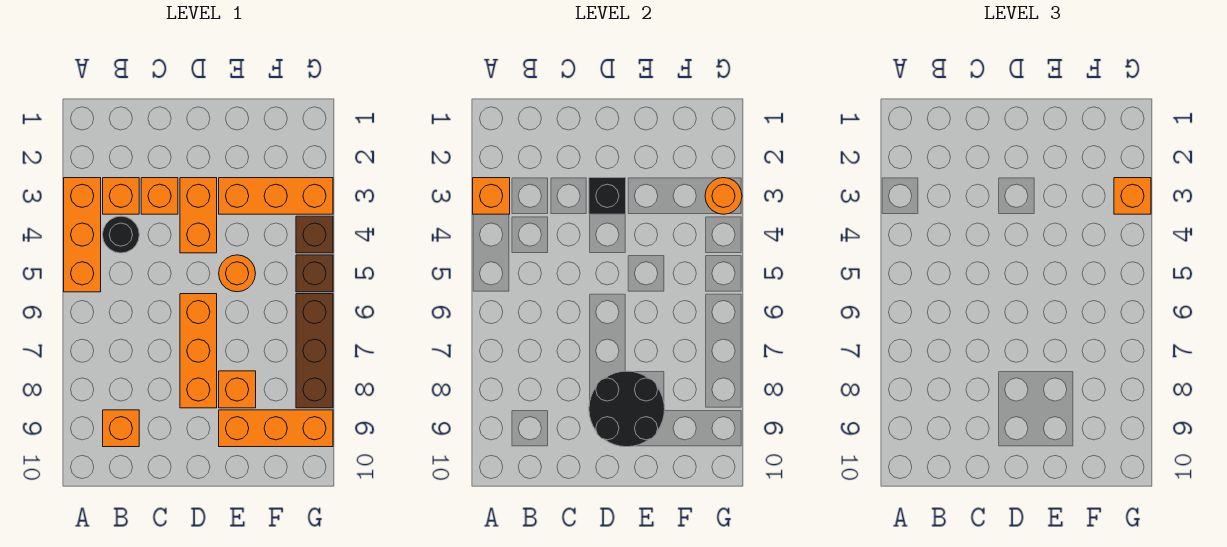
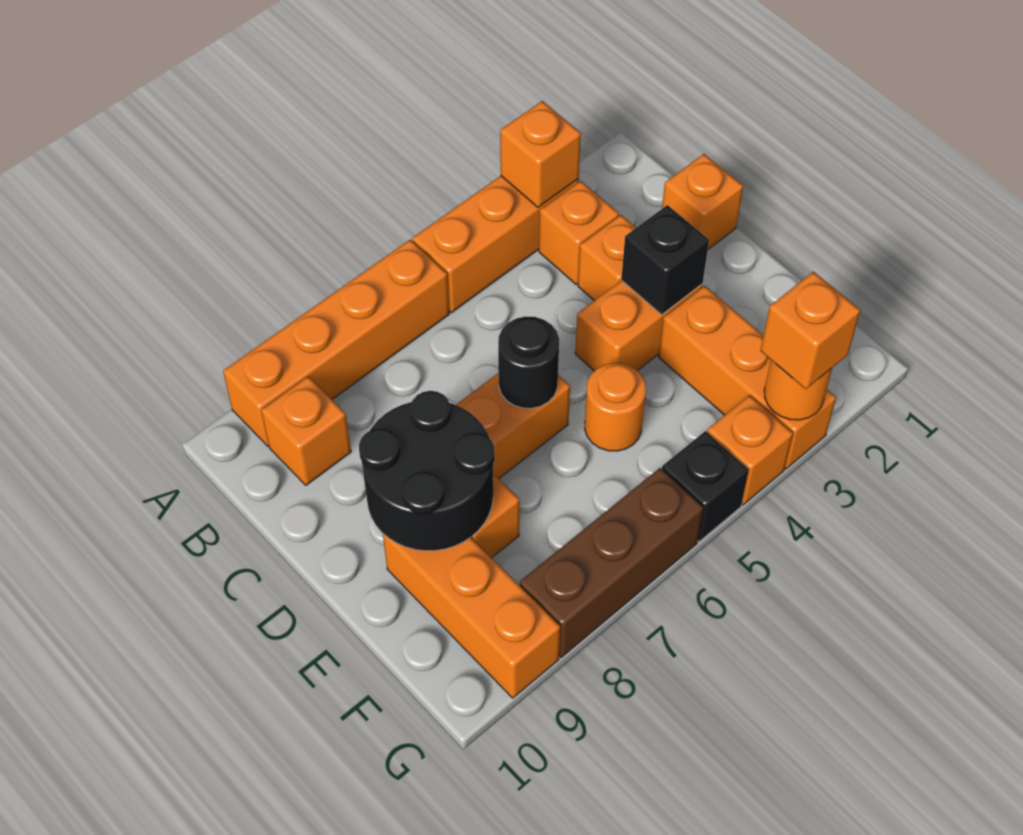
none -> orange brick A6:A9 level 1
black round brick B4 level 1 -> black round brick D6 level 2
none -> orange brick C1 level 1
brown brick G4 level 1 -> orange brick G4 level 1
brown brick G5 level 1 -> black brick G5 level 1

